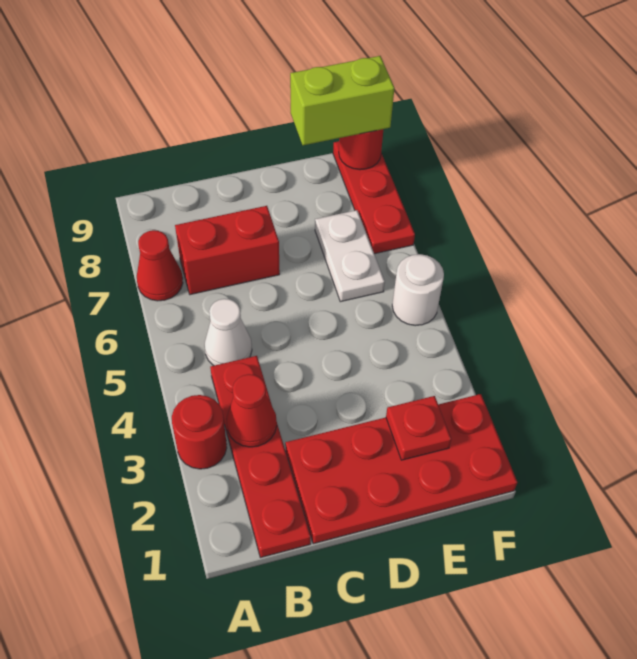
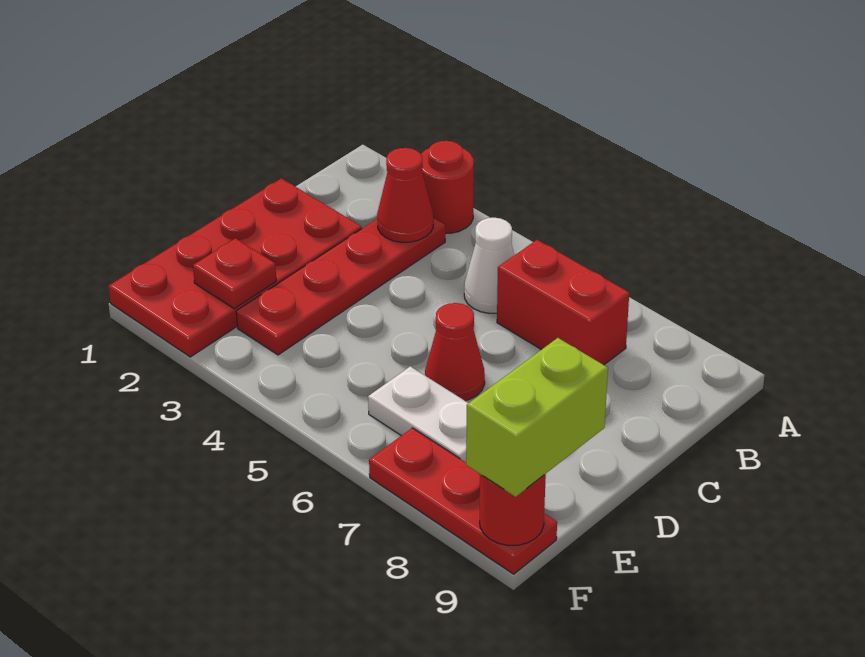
red cone A7 level 1 -> red cone D6 level 1
red plate B1:B4 level 1 -> red plate B3:E3 level 1
red brick B7:C7 level 1 -> red brick B6:B7 level 1
white round brick F5 level 1 -> none

